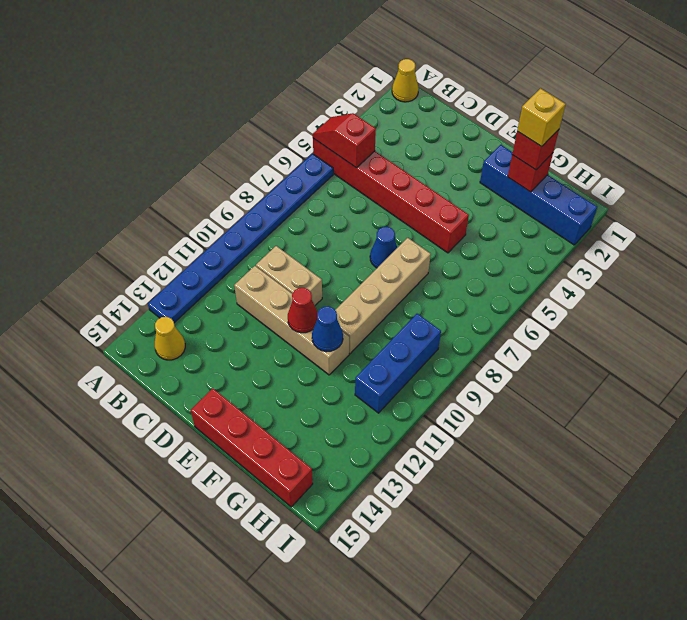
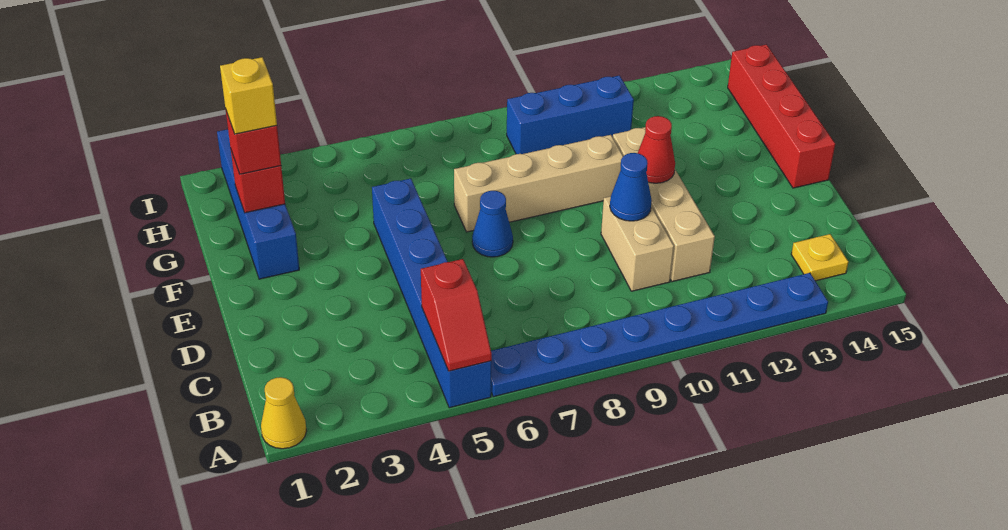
red brick A5:F5 level 1 -> blue brick A5:F5 level 1
yellow cone B14 level 1 -> yellow plate B14 level 1
blue cone F11 level 2 -> blue cone D10 level 2

